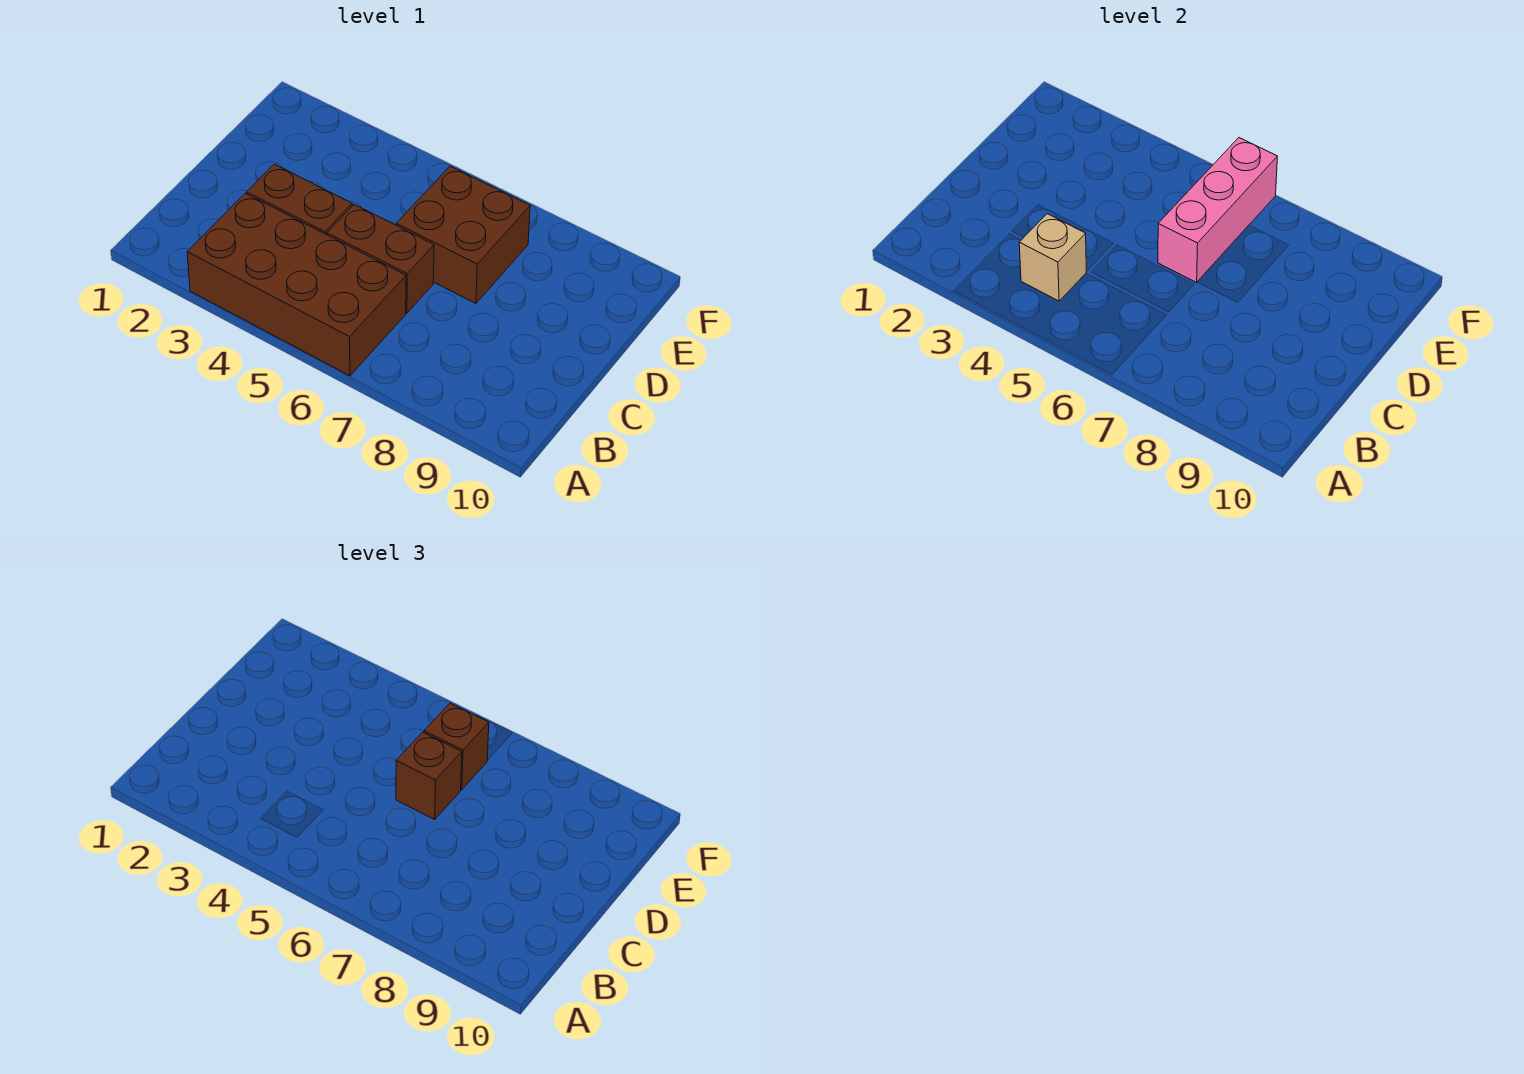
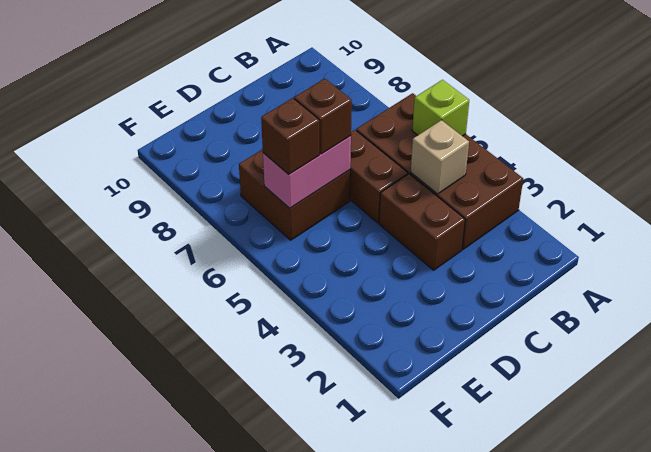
none -> lime brick A5 level 2
pink brick D6:F6 level 2 -> pink brick D6:E6 level 2

